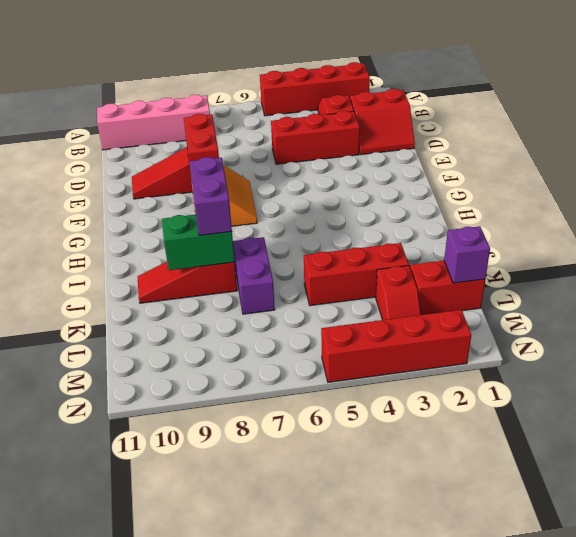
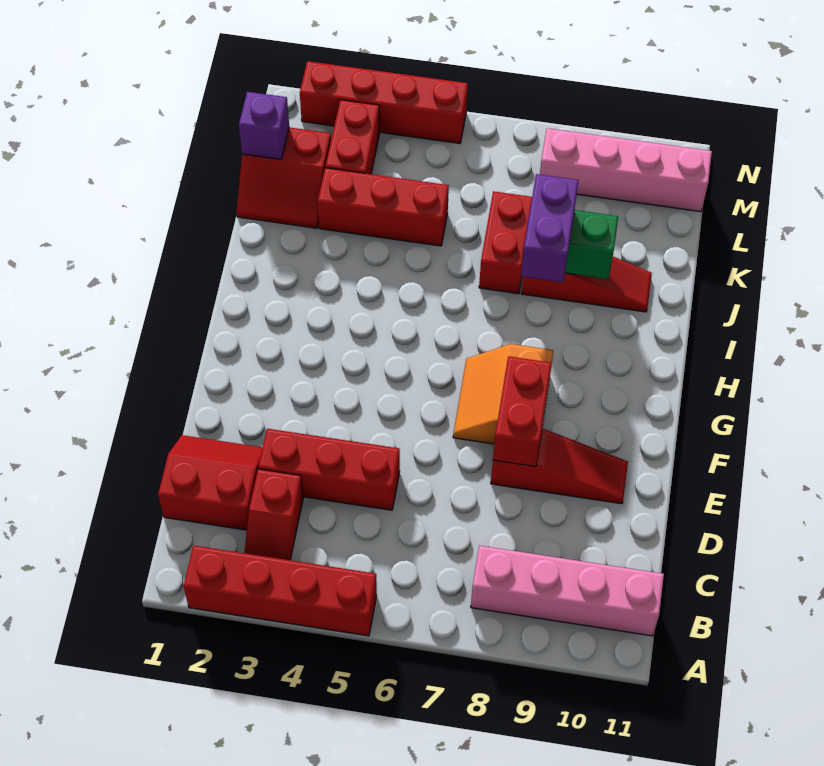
purple brick J7:K7 level 1 -> red brick J7:K7 level 1
red slope L3:M3 level 1 top L -> red brick L3:M3 level 1
none -> pink brick M8:M11 level 1

